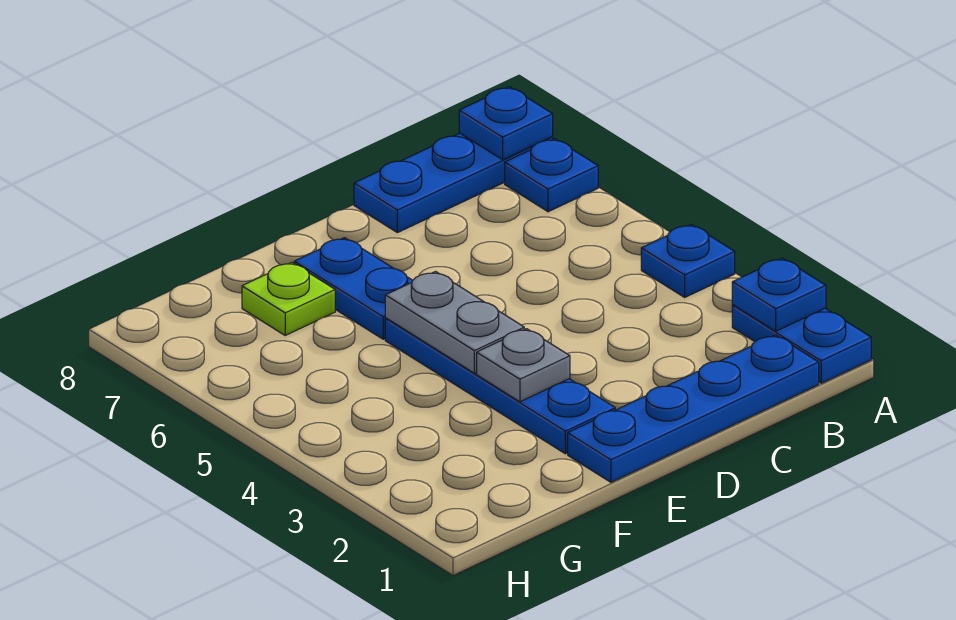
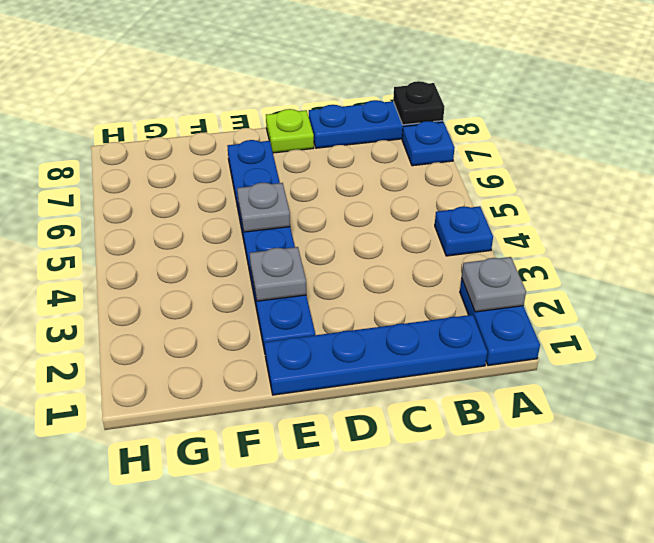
blue plate A2 level 2 -> grey plate A2 level 2
blue plate A8 level 2 -> black plate A8 level 2
grey plate E4:E5 level 2 -> grey plate E5 level 2
lime plate F7 level 1 -> lime plate D8 level 1

